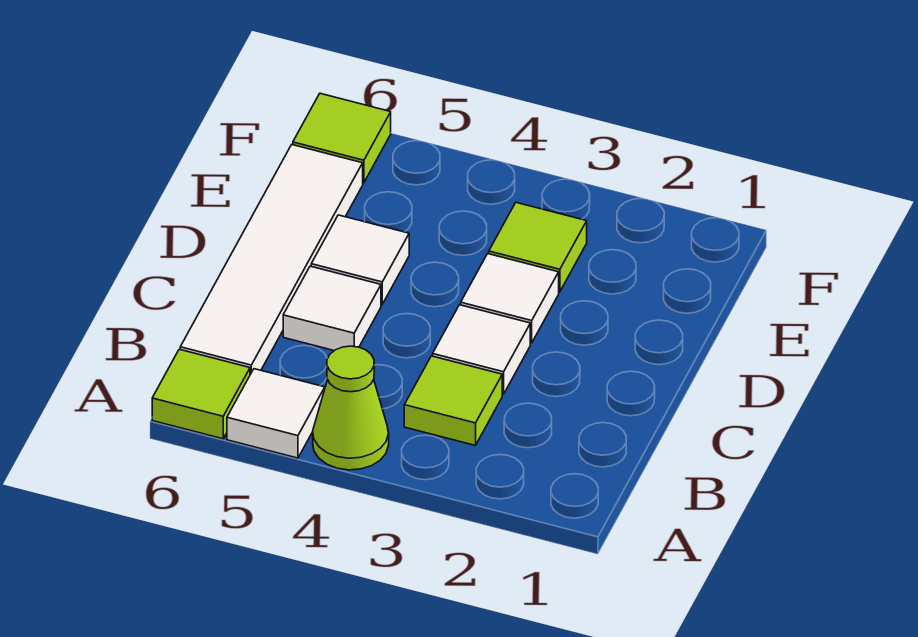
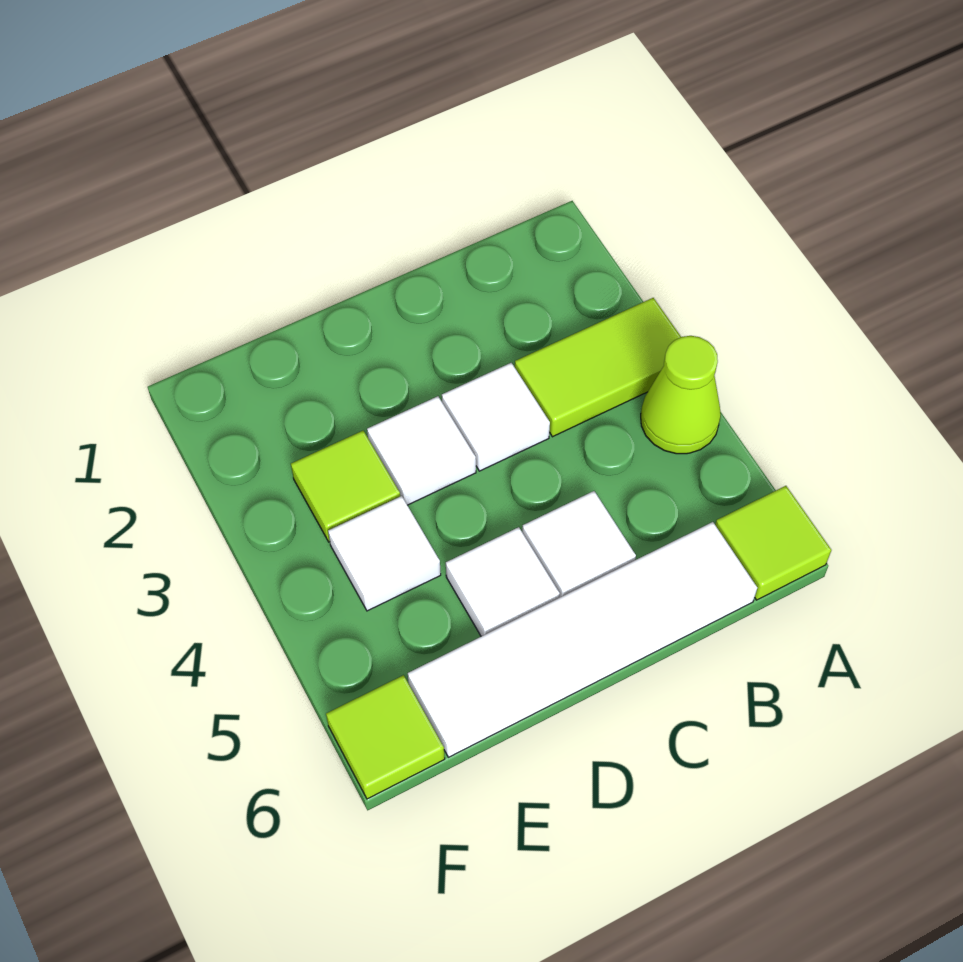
white tile A5 level 1 -> white tile E4 level 1
lime tile B3 level 1 -> lime tile A3:B3 level 1

